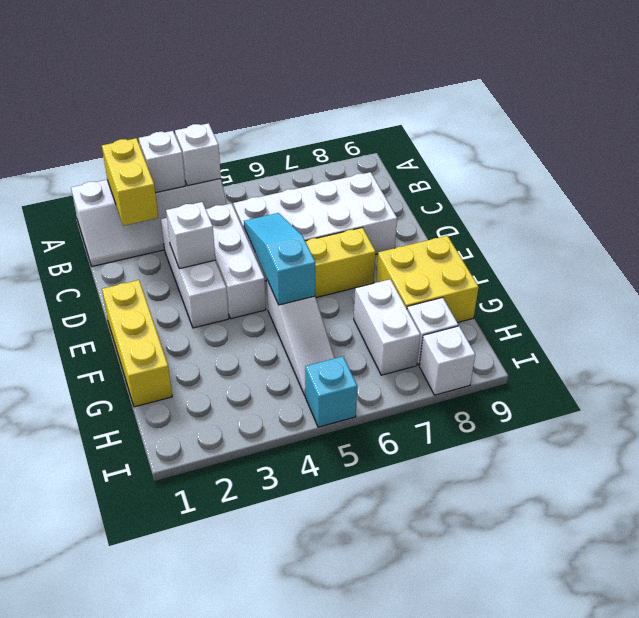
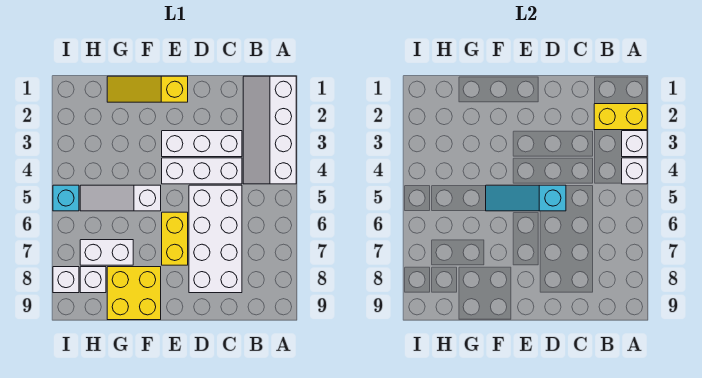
white brick D3 level 2 -> none
cyan slope D5:F5 level 2 top F -> cyan slope D5:F5 level 2 top D
yellow brick E1:G1 level 1 -> yellow slope E1:G1 level 1 top E

